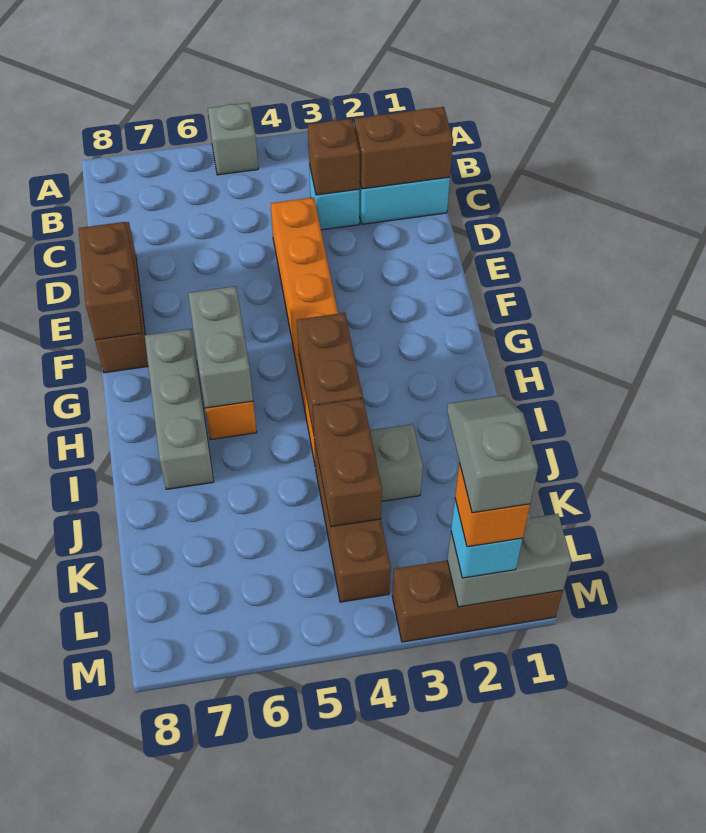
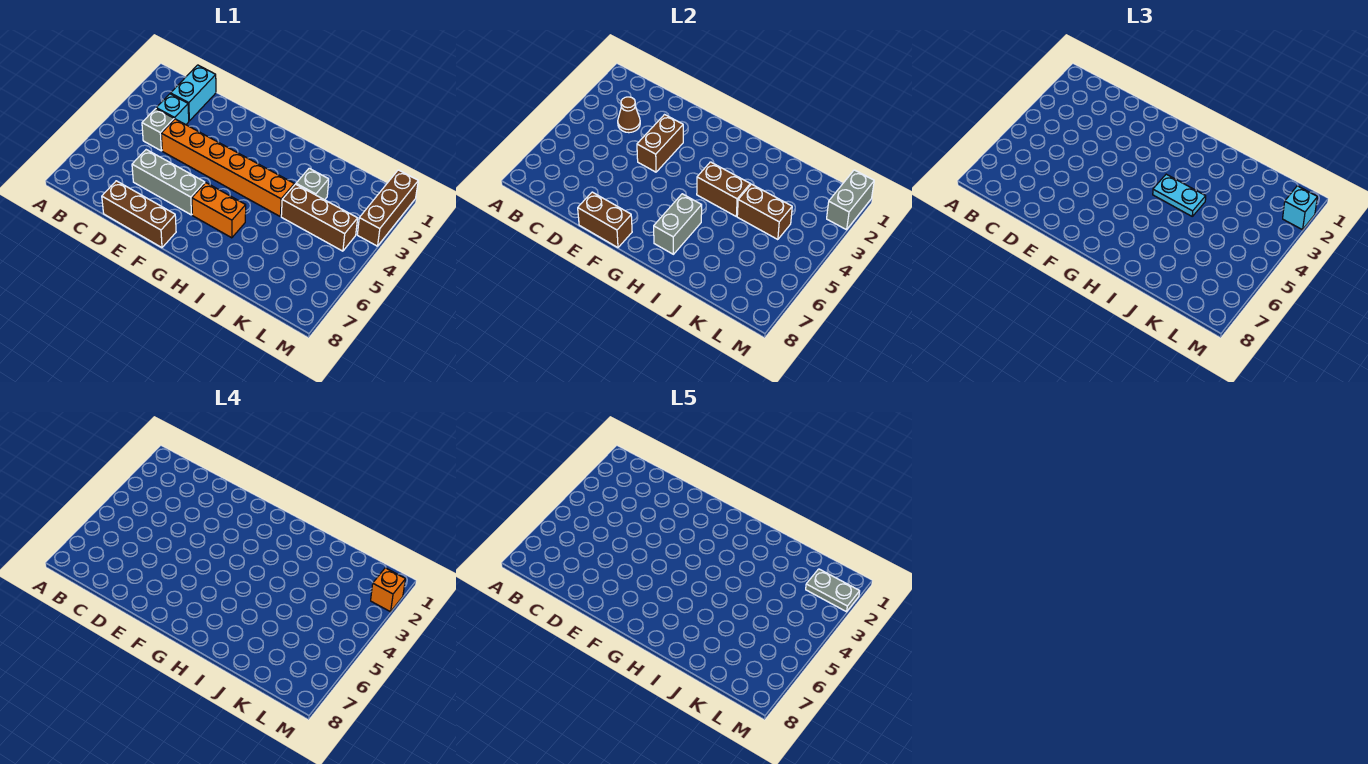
grey brick A5 level 1 -> grey brick C4 level 1
brown brick C1:C2 level 2 -> brown brick E3:E4 level 2
brown brick C3 level 2 -> brown cone C3 level 2
grey brick G6:H6 level 2 -> grey brick H6:H7 level 2
grey brick G7:I7 level 1 -> grey brick D6:F6 level 1
none -> cyan plate H4:I4 level 3
grey slope L2:M2 level 5 top M -> grey plate L2:M2 level 5

